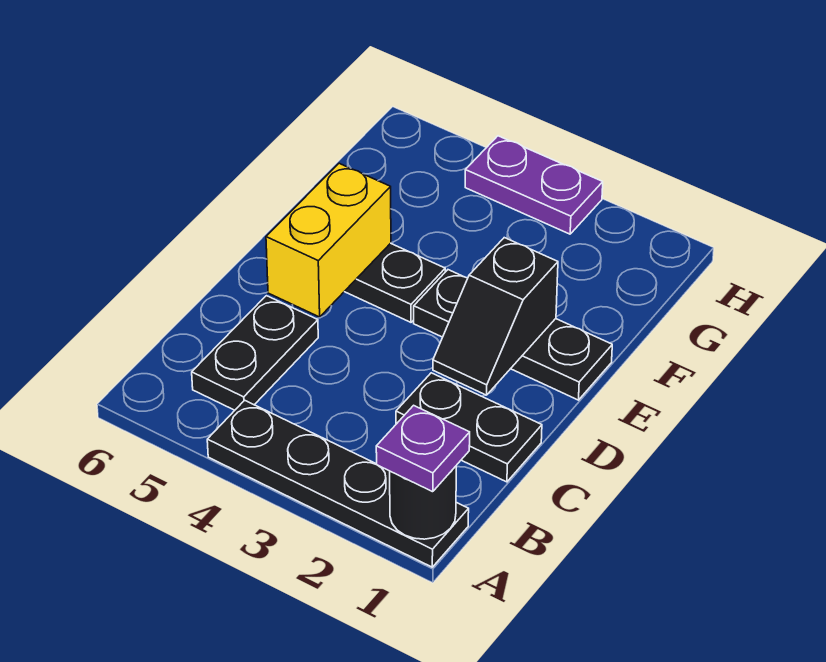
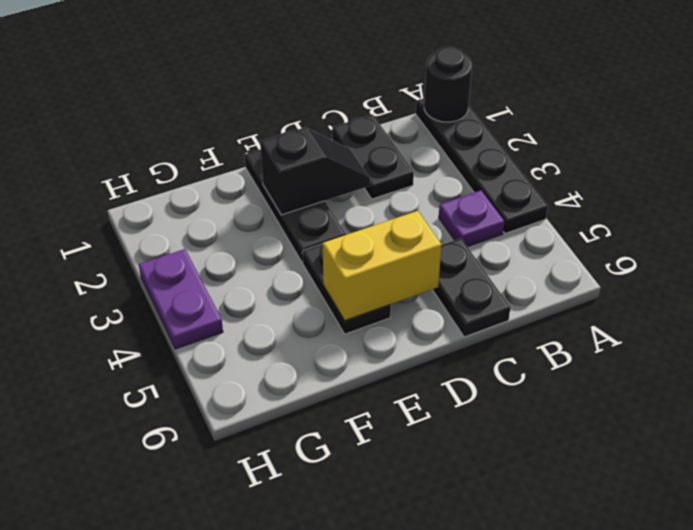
purple plate A1 level 3 -> purple plate B4 level 1
black plate B5:C5 level 1 -> black plate C5:C6 level 1

